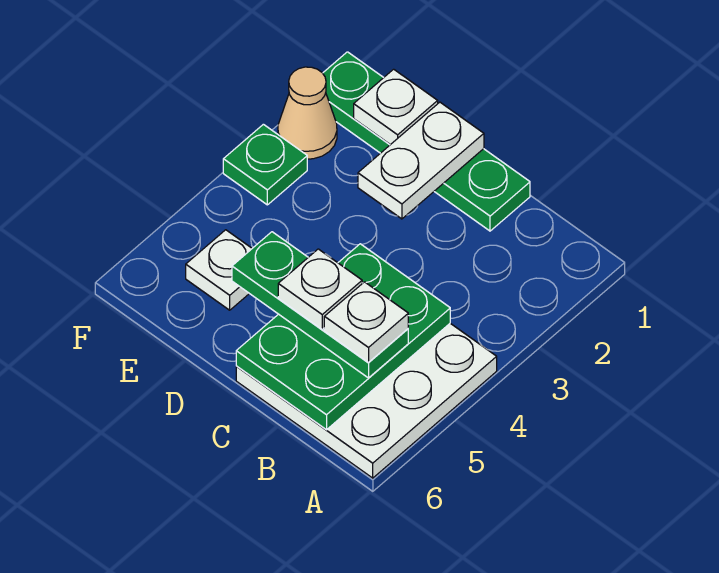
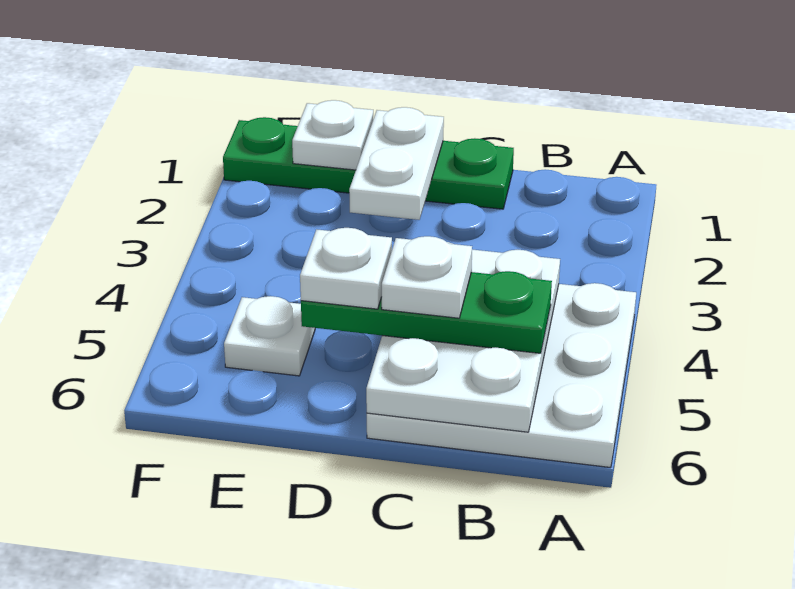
green plate B4:C6 level 2 -> white plate B4:C6 level 2
white plate B5 level 4 -> white plate D5 level 4
tan cone F2 level 1 -> none
green plate F3 level 1 -> none

